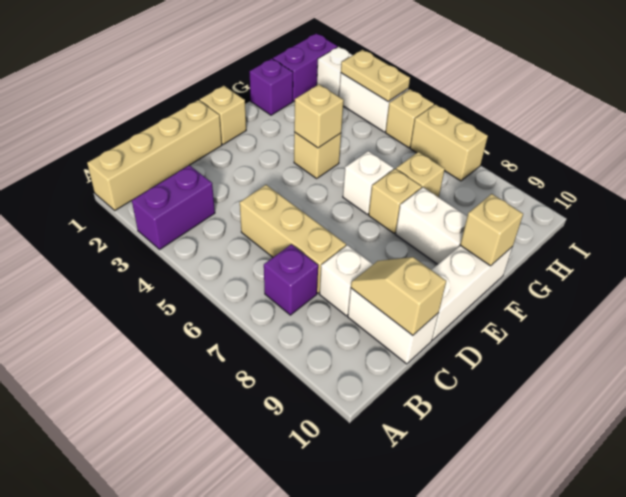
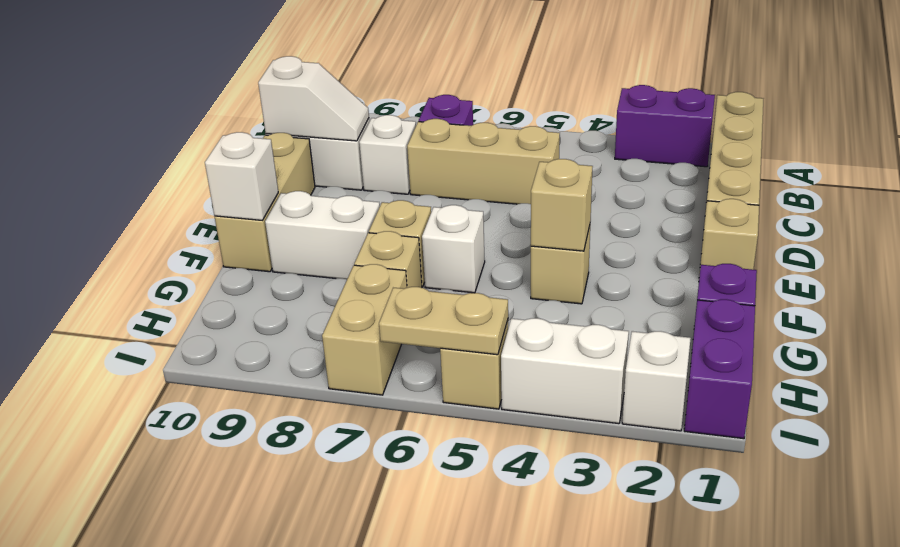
purple brick A3:B3 level 1 -> purple brick A2:A3 level 1
tan slope C9:C10 level 2 top 10 -> white slope C9:C10 level 2 top 10
white brick D10:F10 level 1 -> tan brick D10:F10 level 1
tan brick F10 level 2 -> white brick F10 level 2
tan plate I3:I4 level 2 -> tan plate I5:I6 level 2
tan brick I6:I7 level 1 -> tan brick H7:I7 level 1

